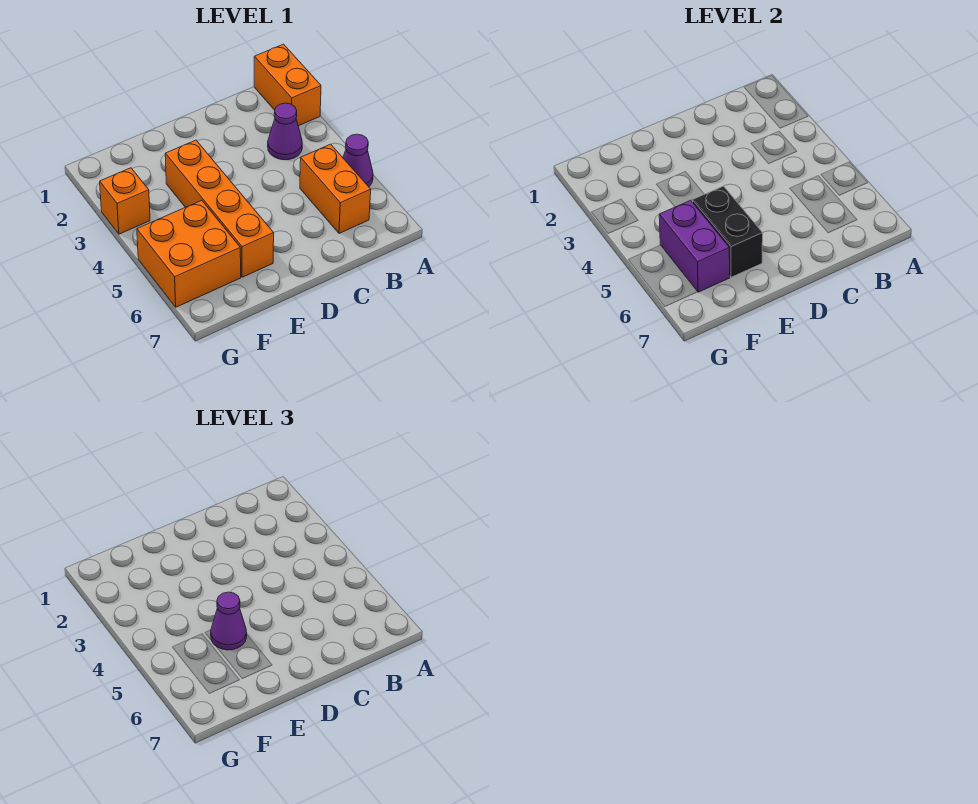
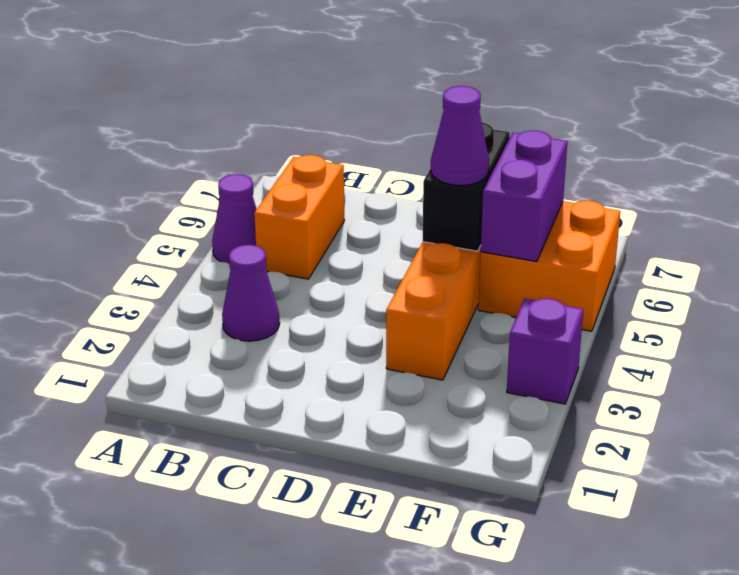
orange brick A1:A2 level 1 -> none
orange brick G3 level 1 -> purple brick G3 level 1

